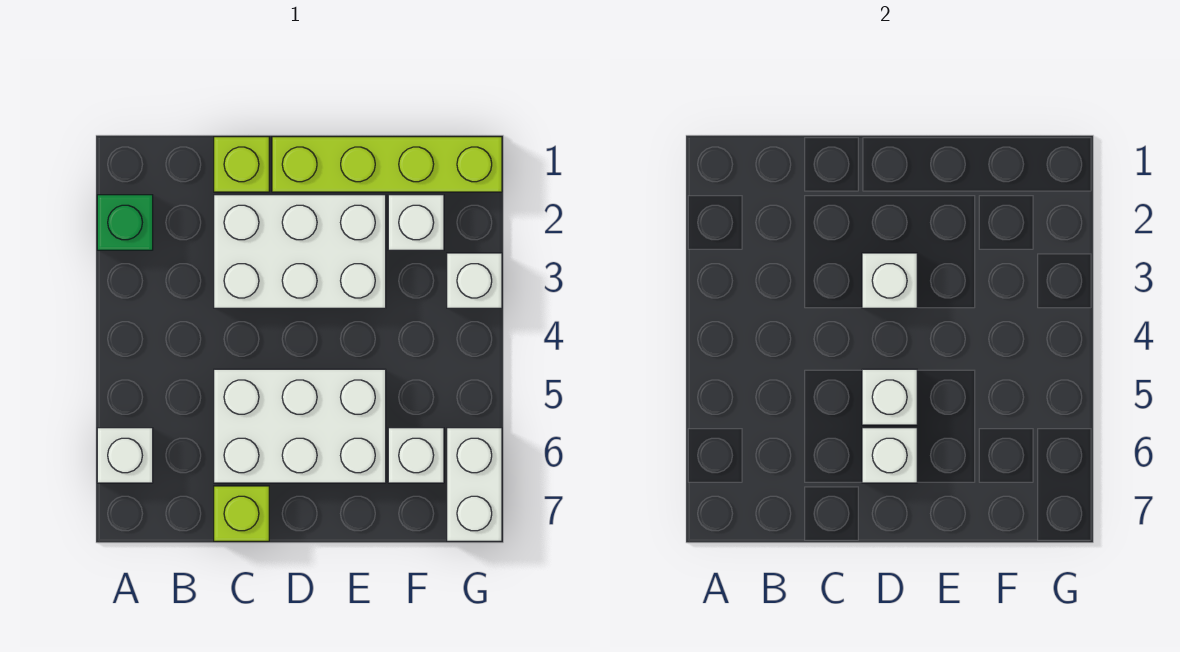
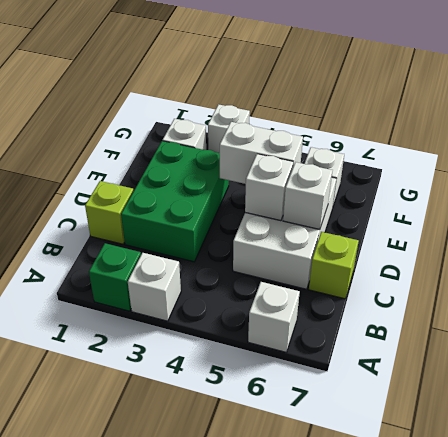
white brick C2:E3 level 1 -> green brick C2:E3 level 1
lime brick D1:G1 level 1 -> none
white brick D3 level 2 -> white brick A3 level 1
white brick G6:G7 level 1 -> white brick E4:E5 level 2

